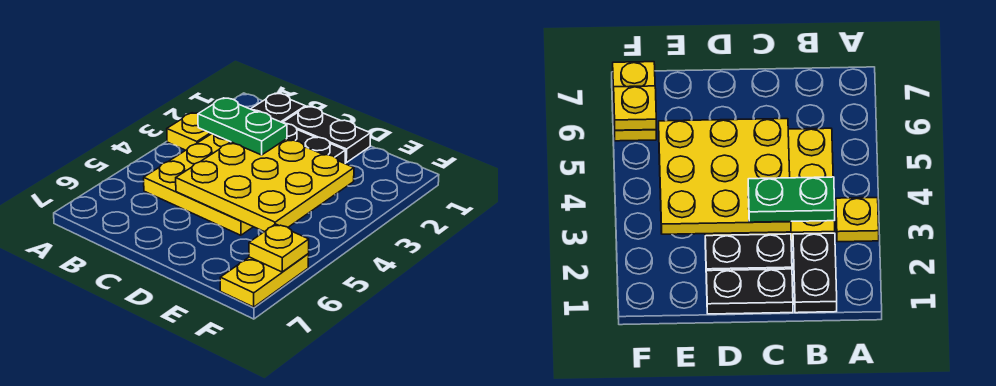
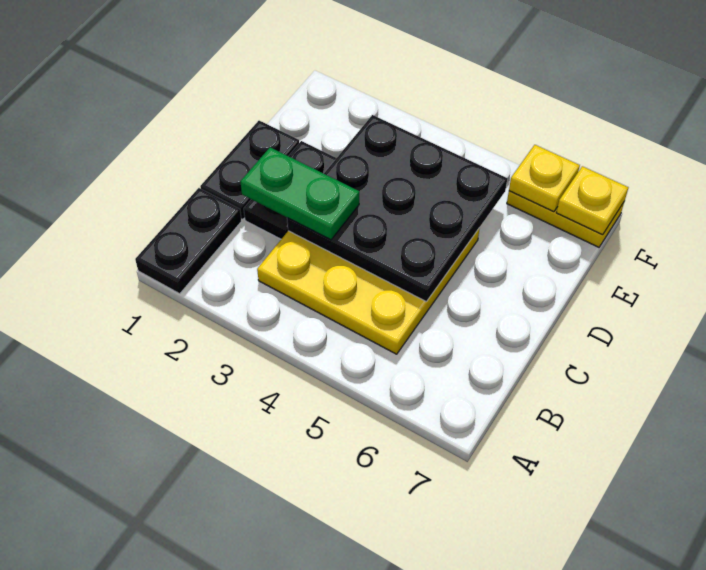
yellow plate A3 level 1 -> yellow plate F7 level 2
black plate B1:B2 level 1 -> black plate A1:B1 level 1
green plate B3:C3 level 3 -> green plate C2:C3 level 3
yellow plate C3:E5 level 2 -> black plate C3:E5 level 2

